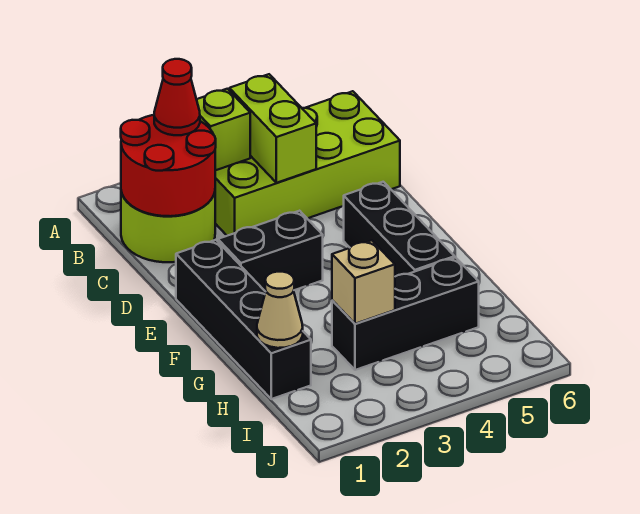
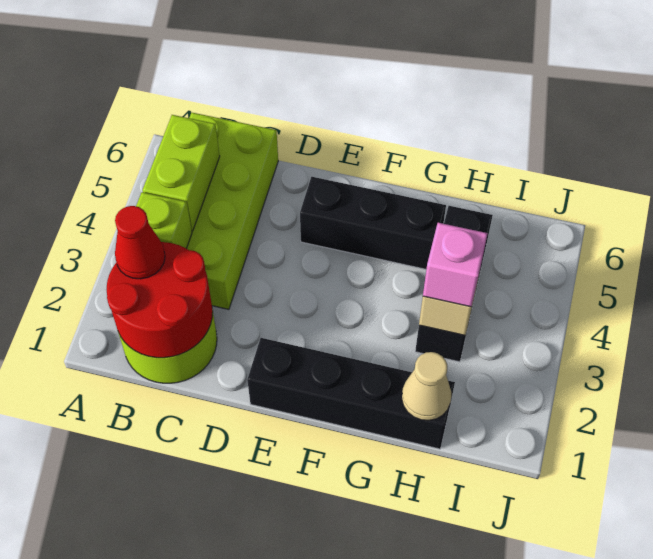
lime brick B4:C4 level 2 -> lime brick B4:B5 level 2
black brick E2:E3 level 1 -> none
none -> pink brick H3 level 3

